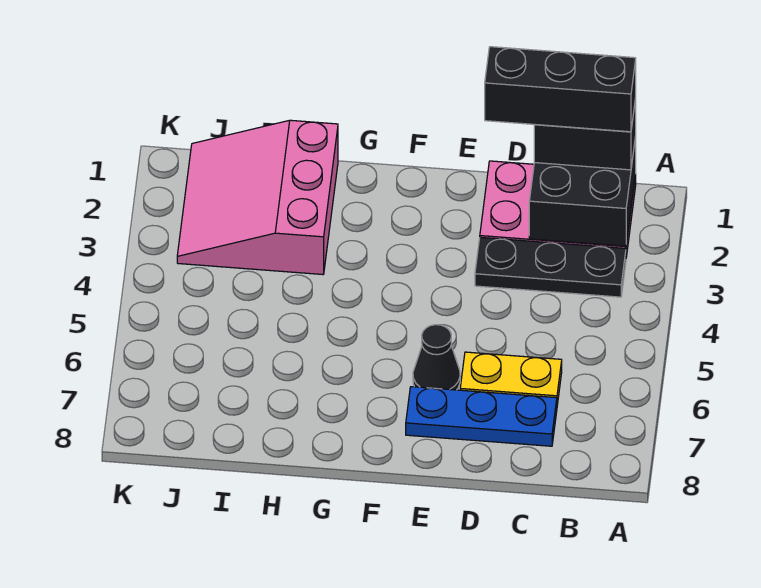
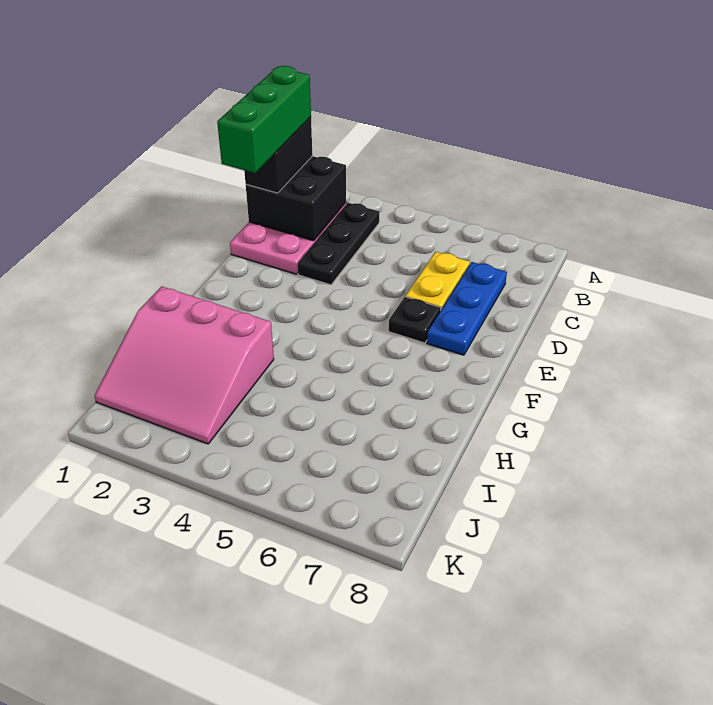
black brick B1:D1 level 4 -> green brick B1:D1 level 4
black cone E6 level 1 -> black plate E6 level 1

